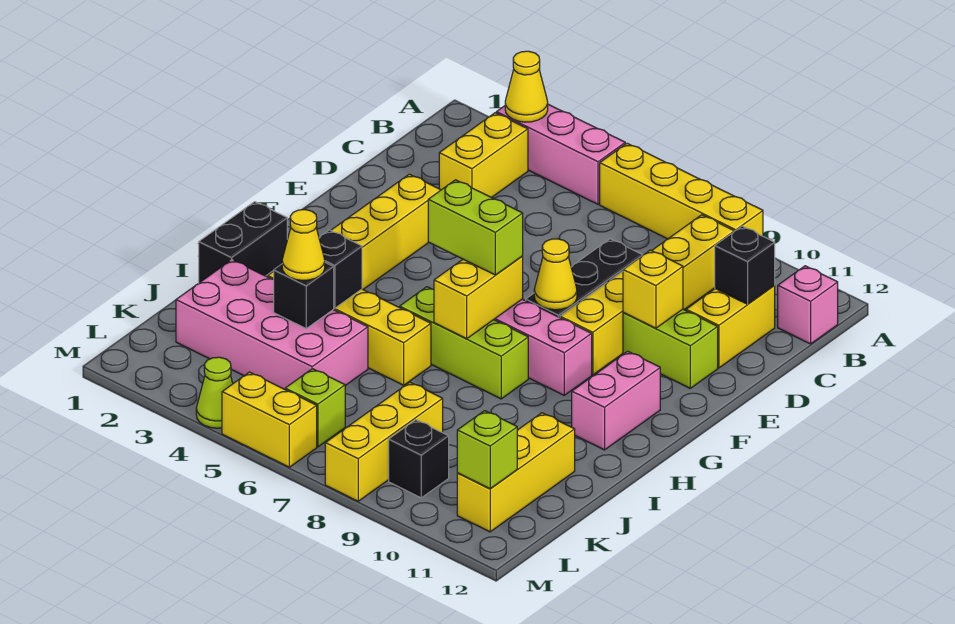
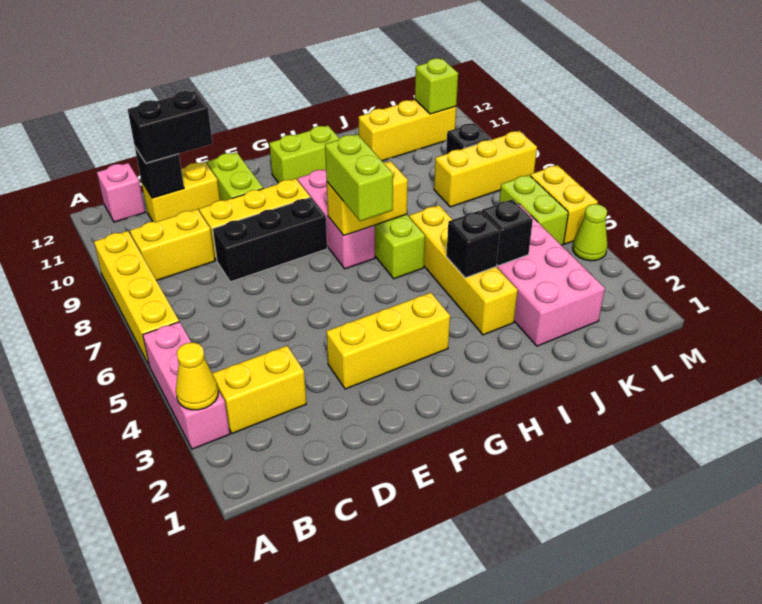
yellow brick E10 level 2 -> none
yellow cone F8 level 2 -> none
pink brick G11:H11 level 1 -> lime brick G11:H11 level 1
black brick H1:I1 level 1 -> black brick C11:D11 level 3
yellow cone J4 level 3 -> none
lime brick L6 level 1 -> lime brick L5:L6 level 1

